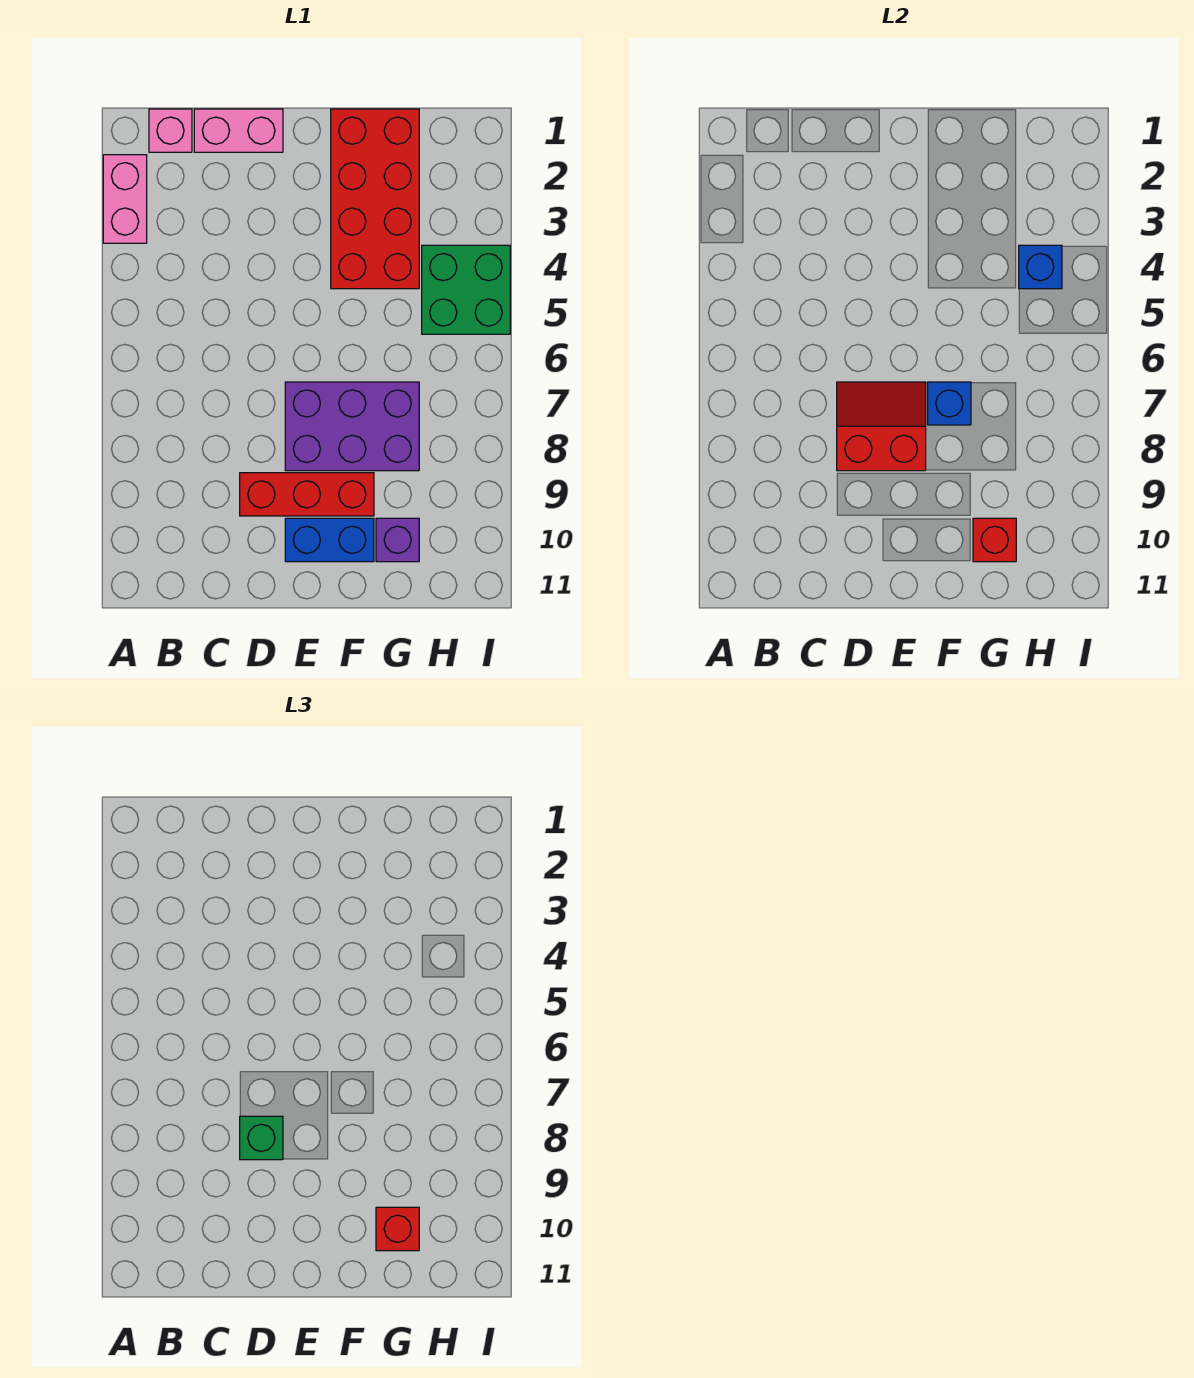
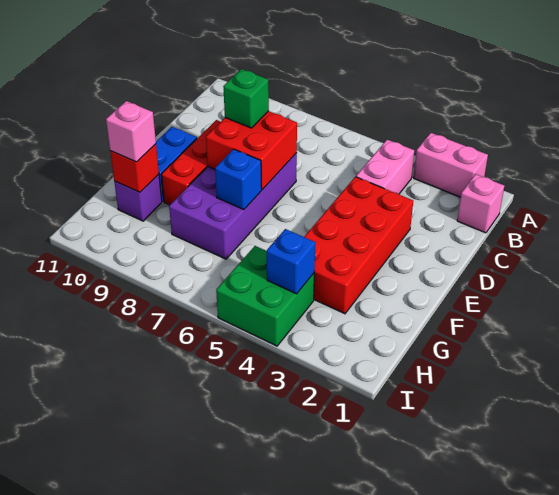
pink brick C1:D1 level 1 -> pink brick B4:C4 level 1
red slope D7:E8 level 2 top 8 -> red brick D7:E8 level 2
purple brick E7:G8 level 1 -> purple brick D7:G8 level 1
red brick F1:G4 level 1 -> red brick D3:G4 level 1
red brick G10 level 3 -> pink brick G10 level 3

